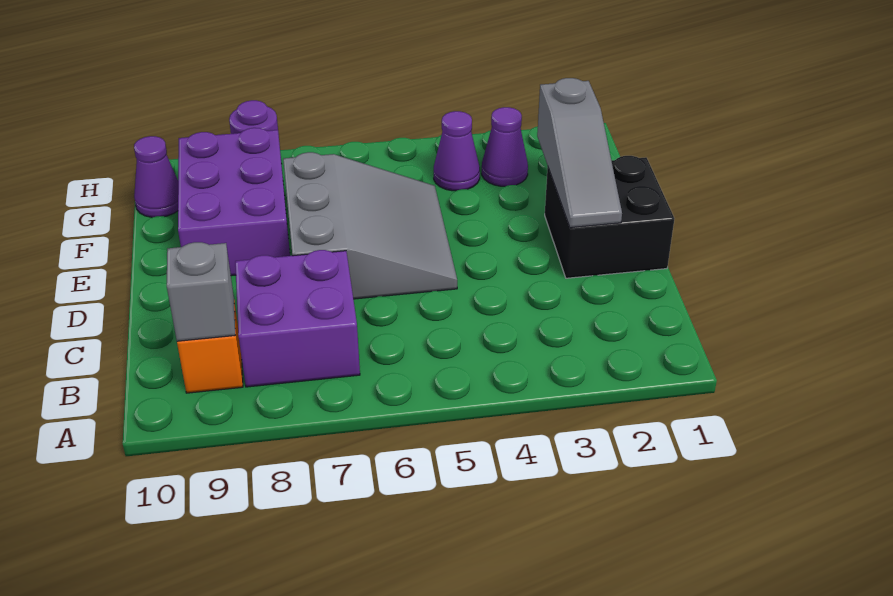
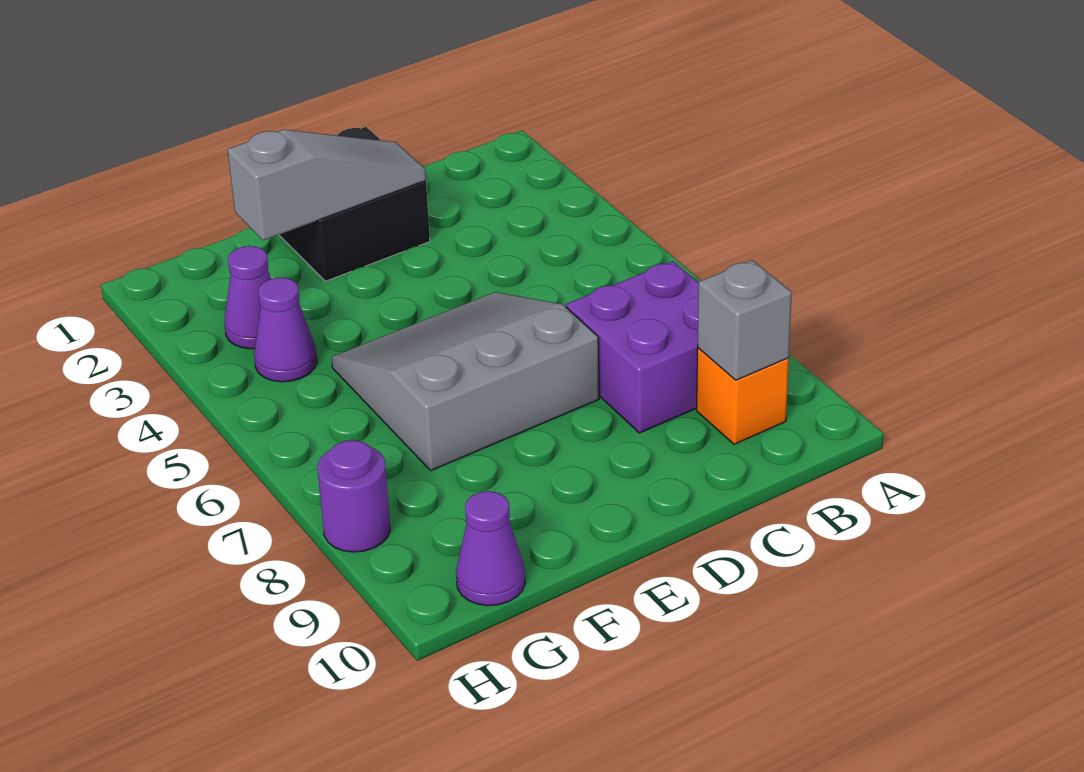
purple brick E8:G9 level 1 -> none

